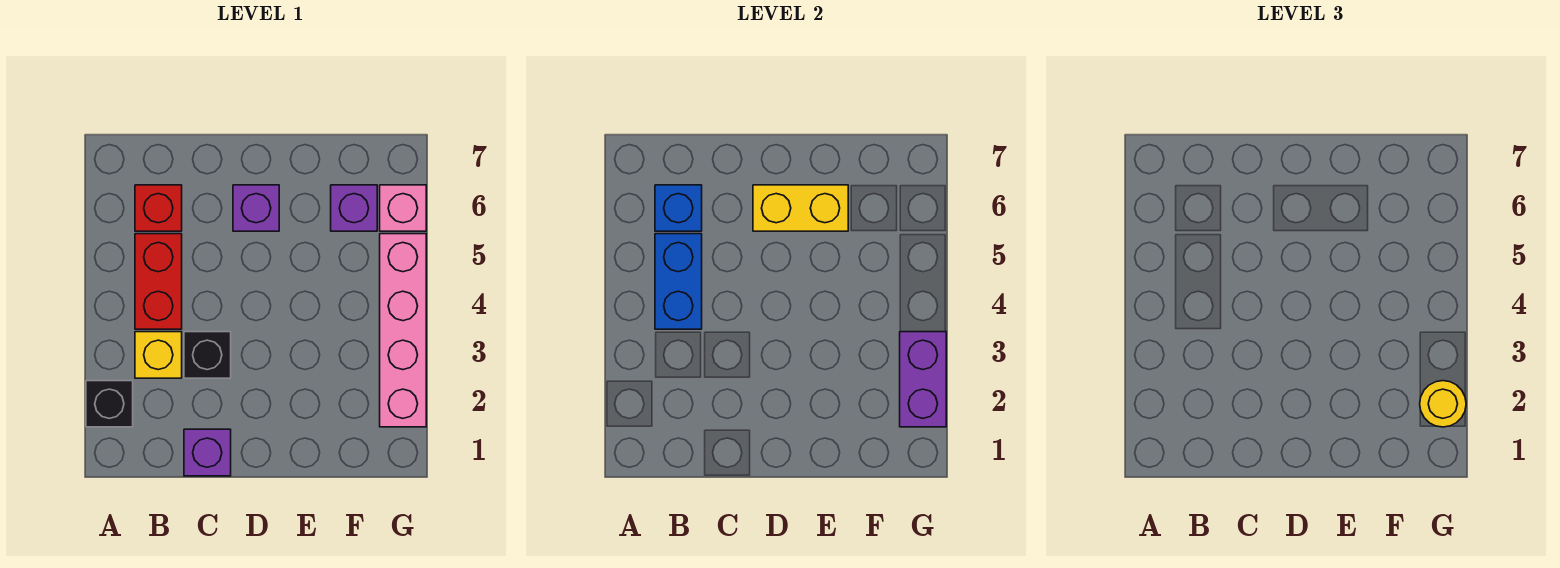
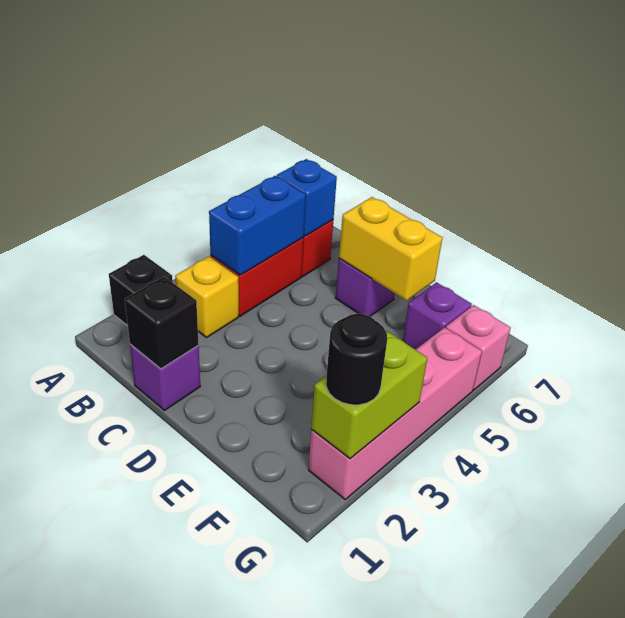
black brick C3 level 1 -> black brick C1 level 2
purple brick G2:G3 level 2 -> lime brick G2:G3 level 2
yellow round brick G2 level 3 -> black round brick G2 level 3

